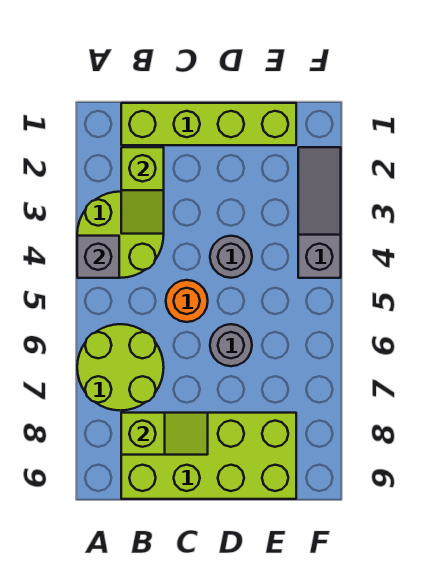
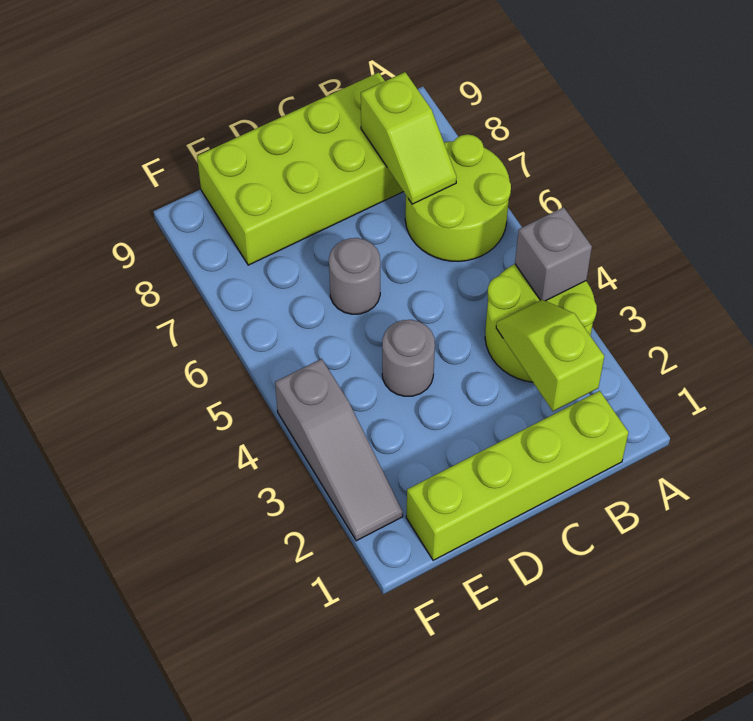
lime slope B8:C8 level 2 top B -> lime slope B7:B8 level 2 top 8
orange round brick C5 level 1 -> none

